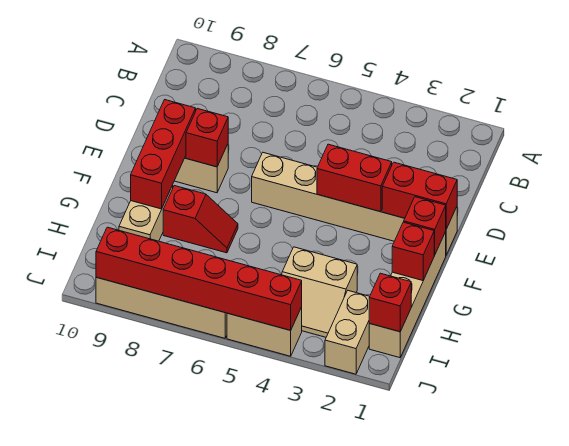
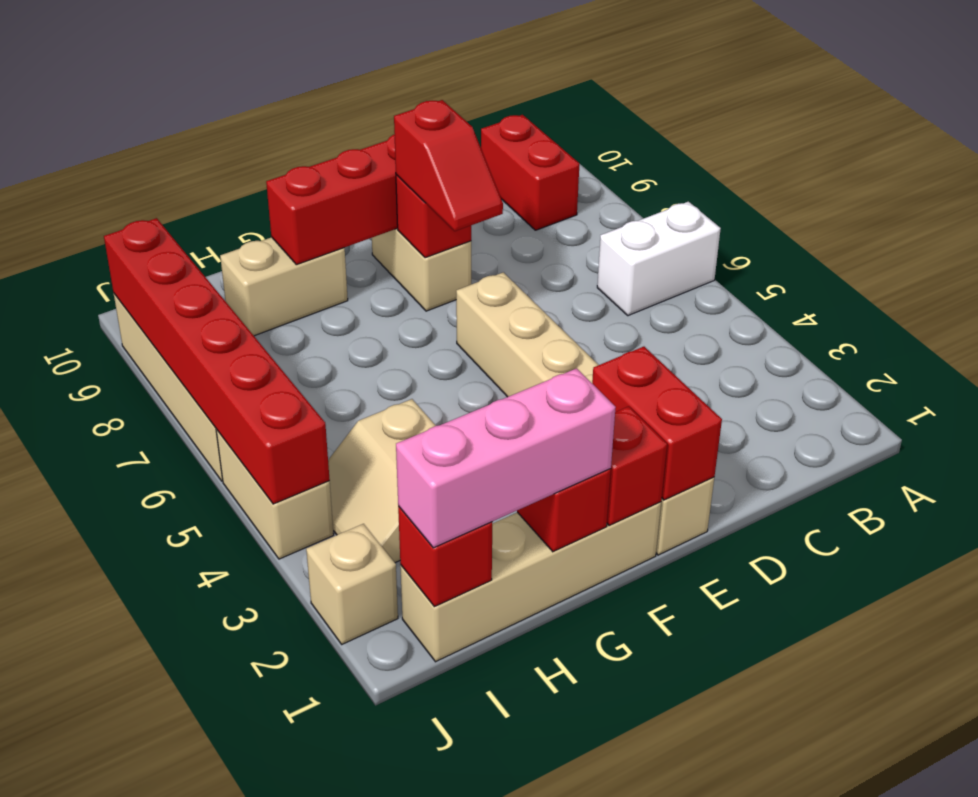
none -> white brick A6:B6 level 1
red brick E3:E4 level 2 -> red brick B9:B10 level 1
none -> pink brick G1:I1 level 3
red slope G7:G8 level 1 top 8 -> red slope E7:E8 level 3 top 8
tan brick I2:J2 level 1 -> tan brick J2 level 1

